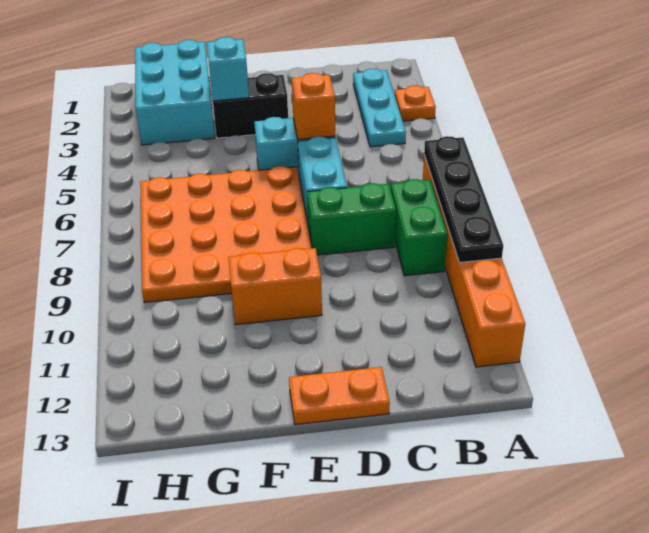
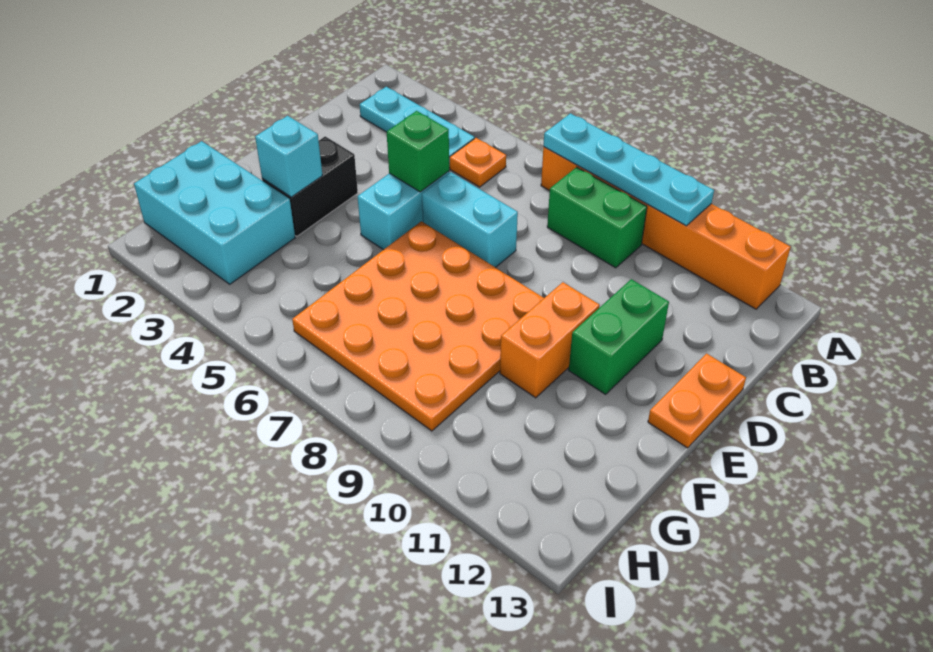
orange plate A3 level 1 -> orange plate B5 level 1
black plate A7:A10 level 2 -> cyan plate A7:A10 level 2
green brick C8:D8 level 1 -> green brick D11:E11 level 1
orange brick D5 level 2 -> green brick D5 level 2

